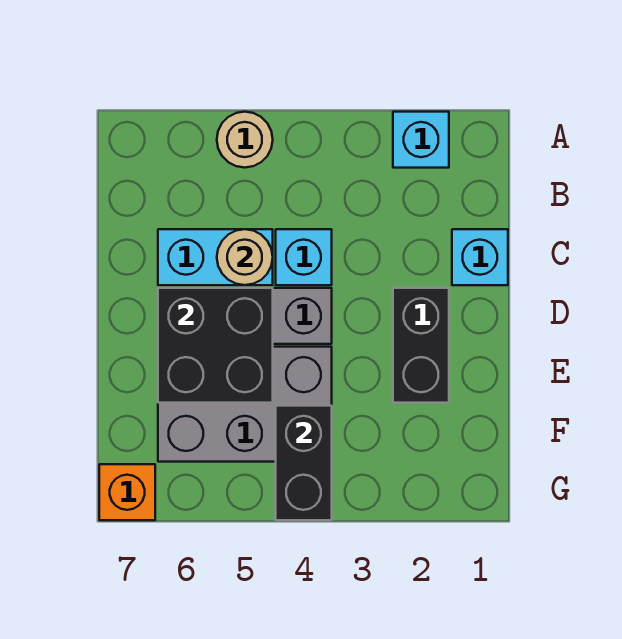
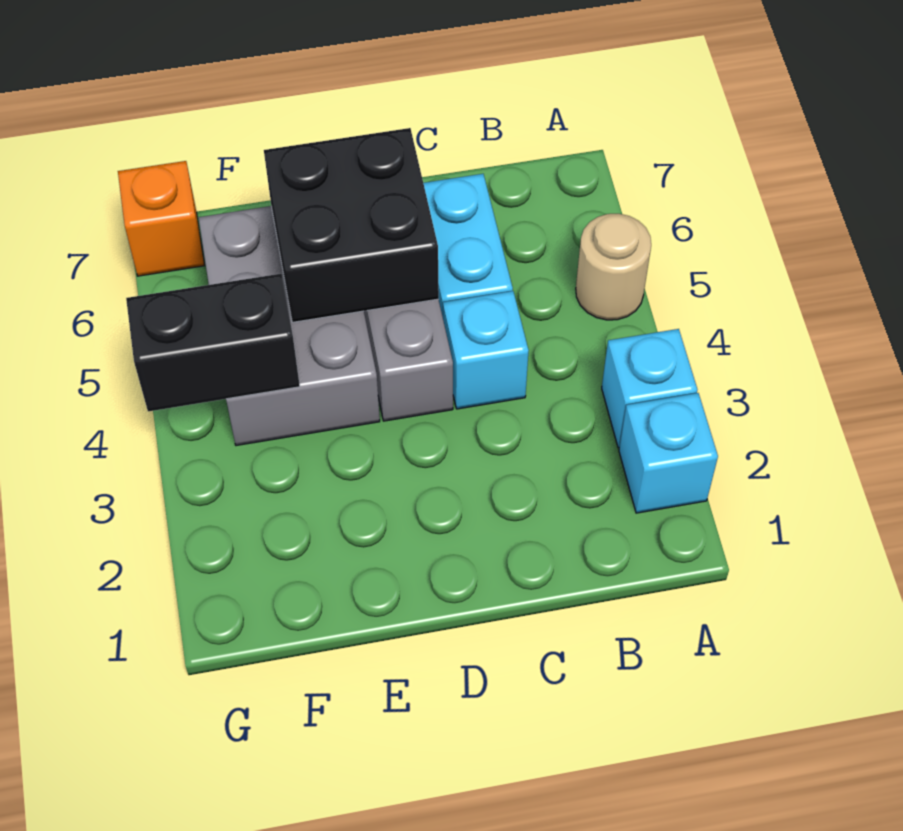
cyan brick C1 level 1 -> cyan brick A3 level 1
tan round brick C5 level 2 -> none
black brick D2:E2 level 1 -> none

